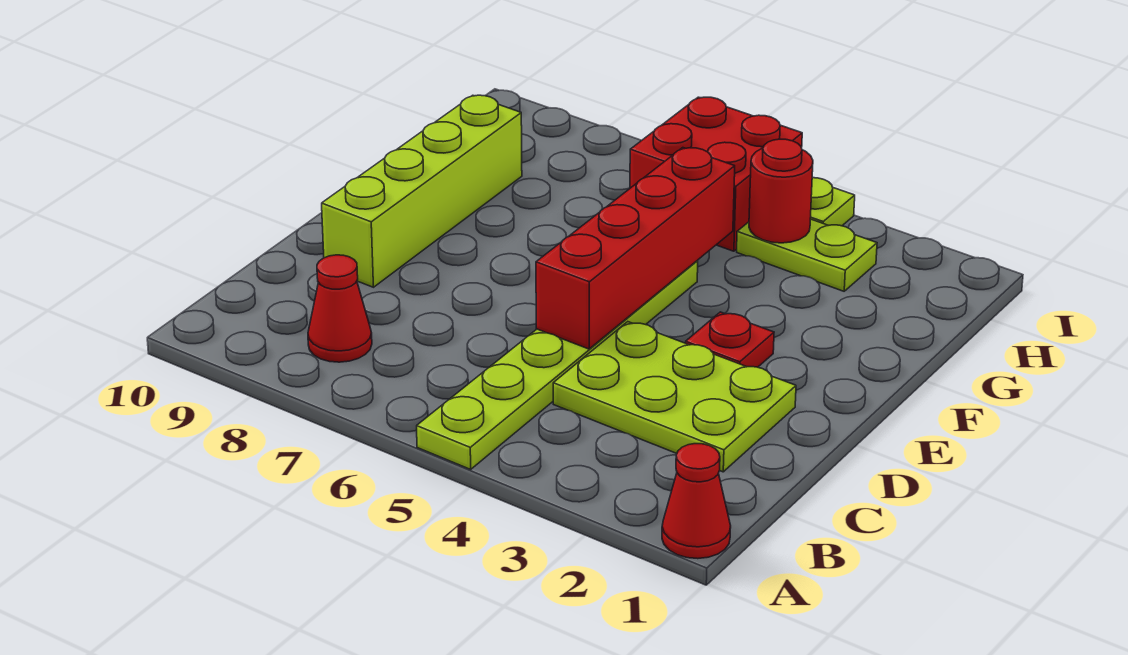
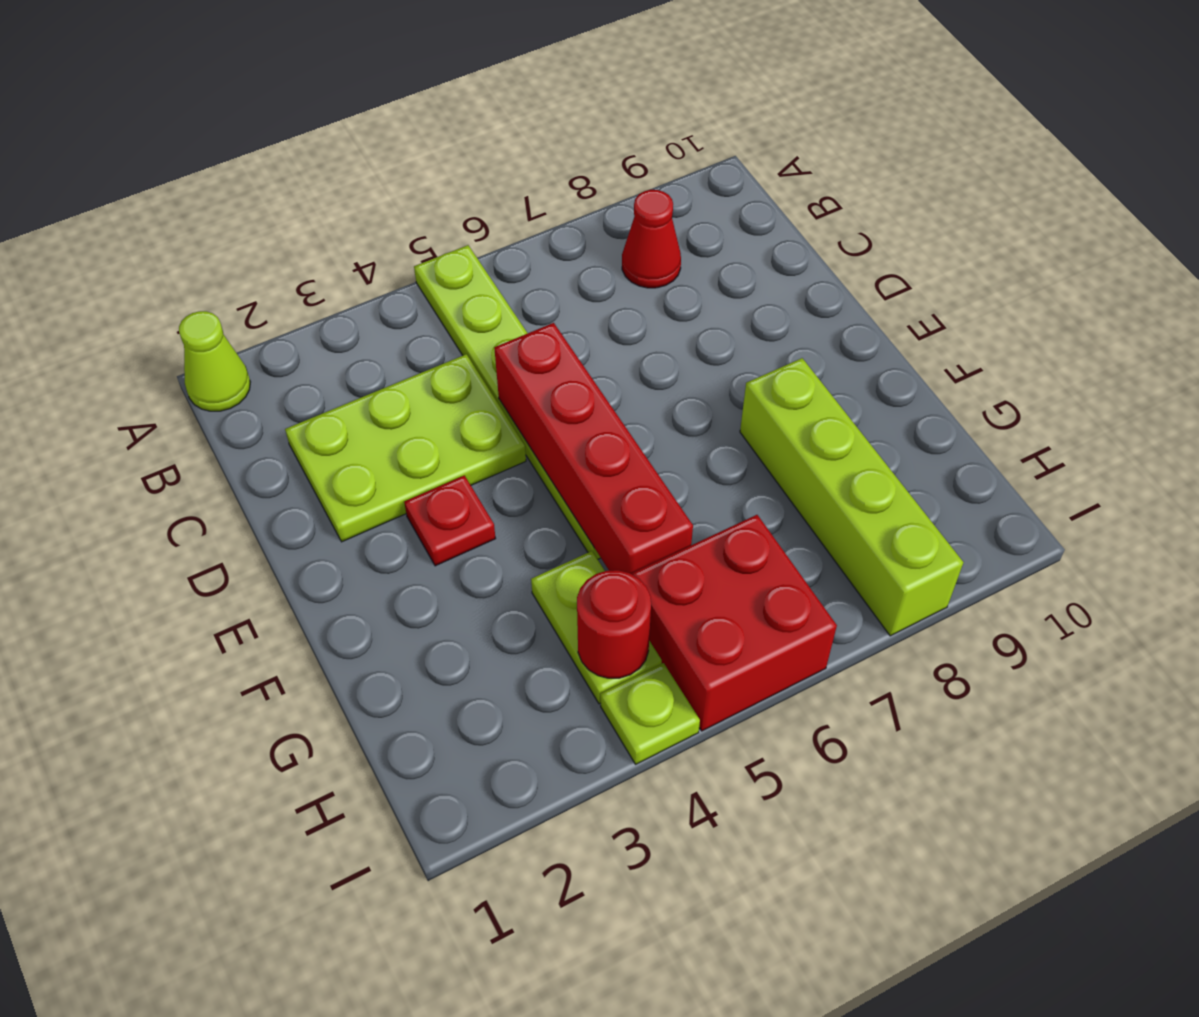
red cone A1 level 1 -> lime cone A1 level 1
lime brick D9:G9 level 1 -> lime brick F8:I8 level 1
lime plate H3:H4 level 1 -> lime plate G4:H4 level 1

